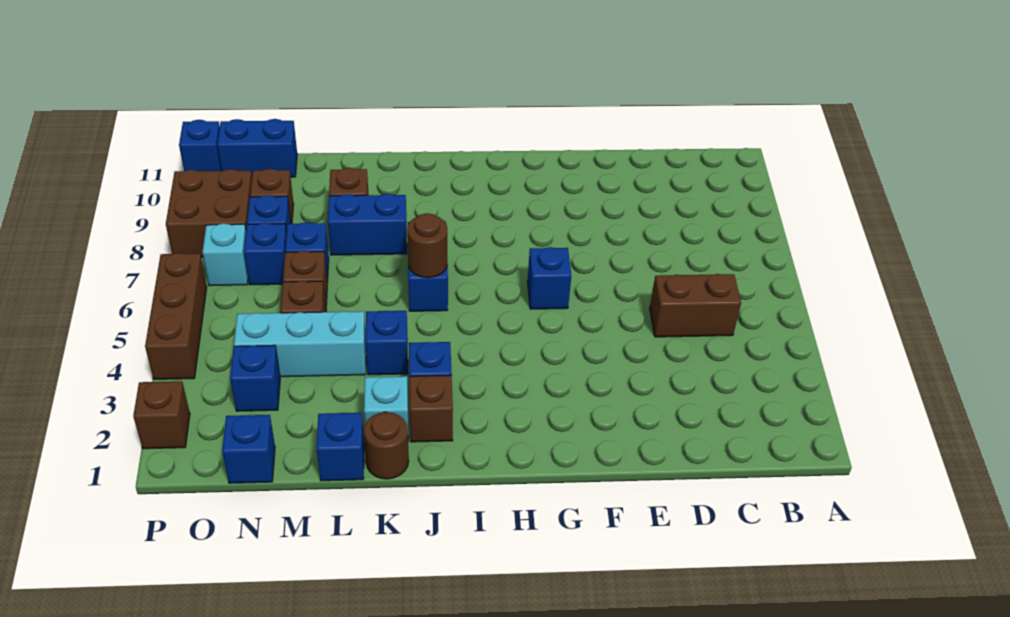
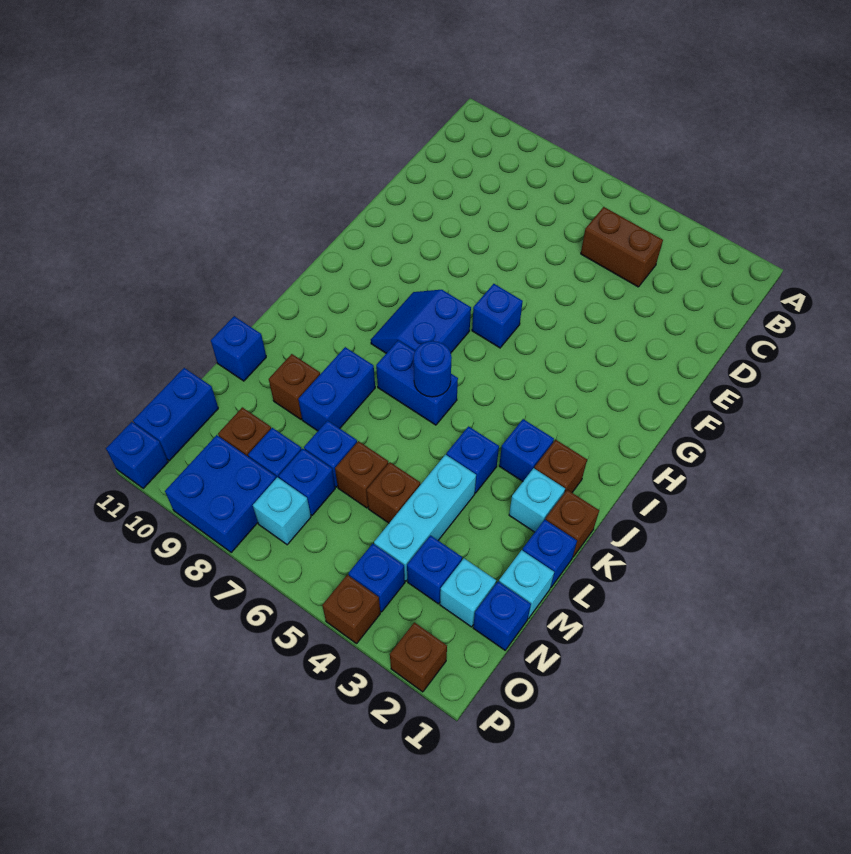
brown brick C5:D5 level 1 -> brown brick C4:C5 level 1
none -> blue slope H7:I8 level 1 top 7
brown round brick J6 level 2 -> blue round brick J6 level 2
brown round brick K1 level 1 -> brown brick K1 level 1
none -> blue brick L11 level 1
none -> cyan brick M1 level 1
none -> cyan brick N2 level 1
none -> blue brick O4 level 1
brown brick O8:P9 level 1 -> blue brick O8:P9 level 1
brown brick P4:P6 level 1 -> brown brick P4 level 1

